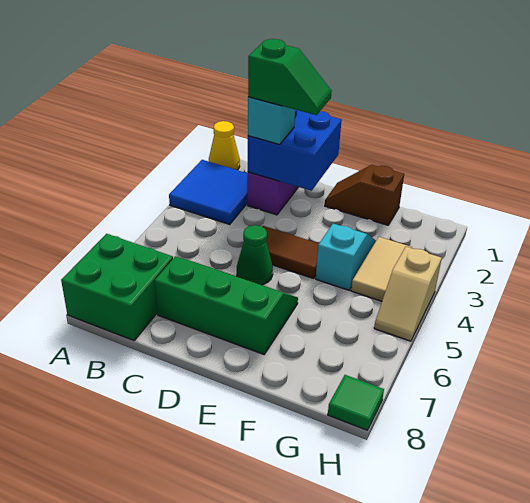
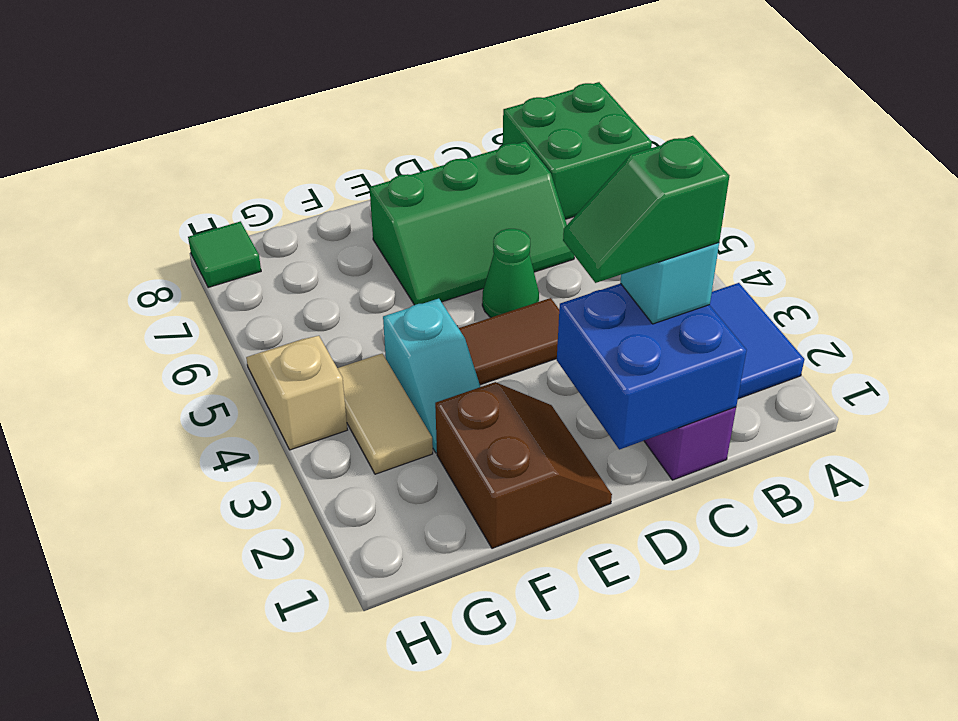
yellow cone A1 level 1 -> none
brown slope E1:F1 level 1 top F -> brown slope E1:F2 level 1 top F

